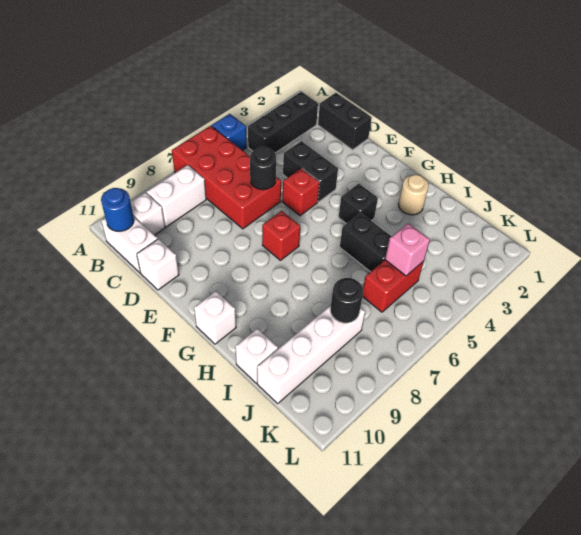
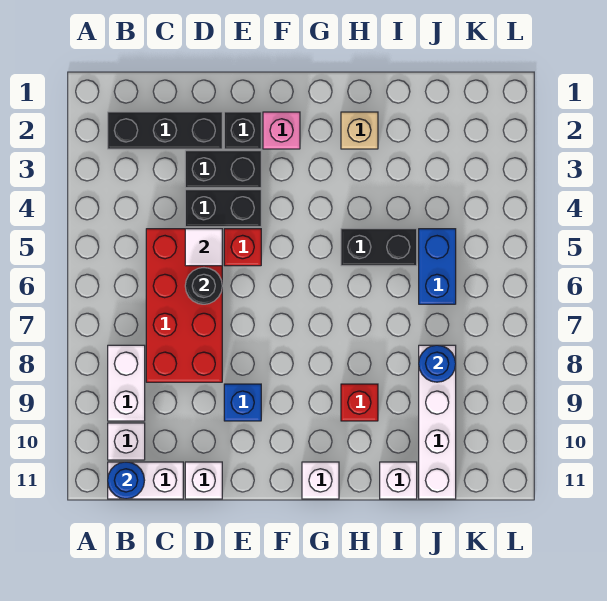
blue brick A5 level 1 -> blue brick E9 level 1
red brick A6:D7 level 1 -> red brick C5:D8 level 1
black brick B2:B4 level 1 -> black brick B2:D2 level 1
black brick C1:D1 level 1 -> black brick D3:E3 level 1
none -> white tile D5 level 2
red brick F7 level 1 -> red brick H9 level 1
black brick G4 level 1 -> black brick E2 level 1
tan round brick H2 level 1 -> tan brick H2 level 1
red brick J5:J6 level 1 -> blue brick J5:J6 level 1
pink brick J5 level 2 -> pink brick F2 level 1
black round brick J8 level 2 -> blue round brick J8 level 2

